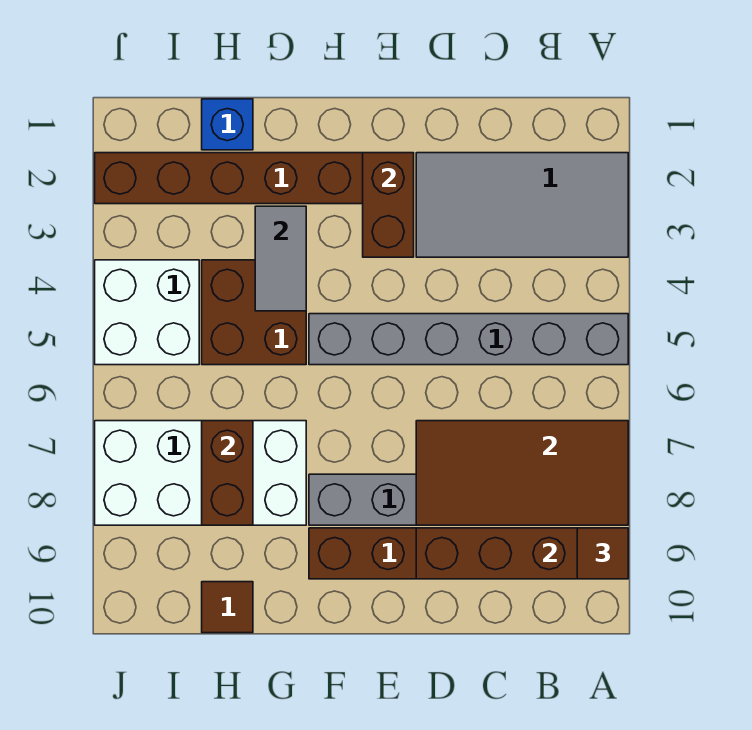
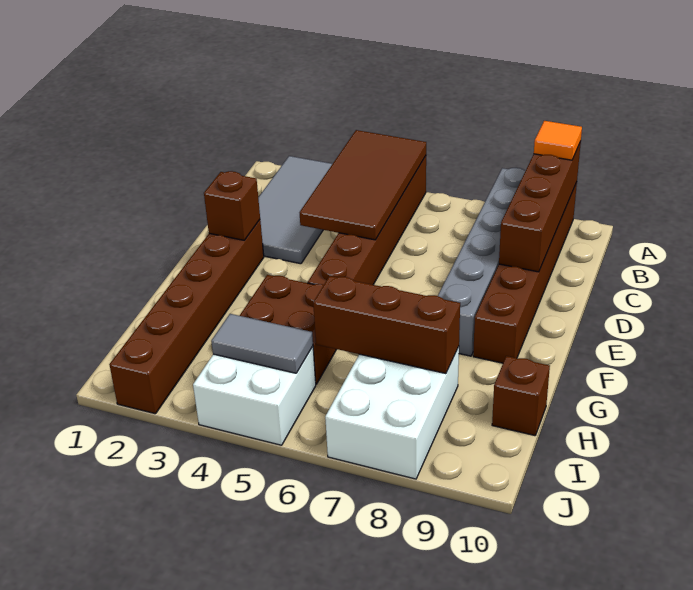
grey brick A5:F5 level 1 -> brown brick A5:F5 level 1
brown tile A7:D8 level 2 -> brown tile A4:D5 level 2
brown tile A9 level 3 -> orange tile A9 level 3
brown brick E2:E3 level 2 -> brown brick E2 level 2
grey tile G3:G4 level 2 -> grey tile I4:I5 level 2
white brick G7:J8 level 1 -> white brick H7:J8 level 1
blue brick H1 level 1 -> none
brown brick H7:H8 level 2 -> brown brick H6:H8 level 2
brown tile H10 level 1 -> brown brick H10 level 1

